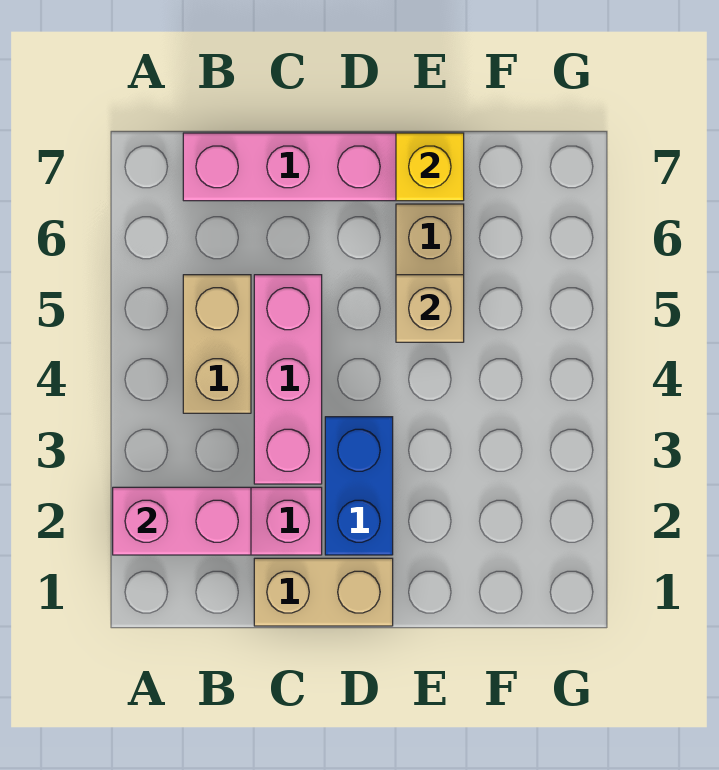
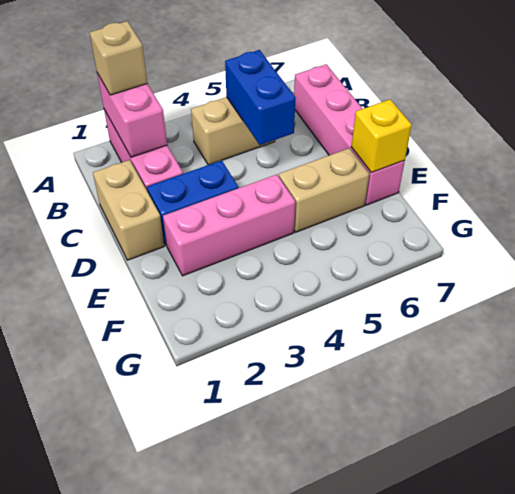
none -> blue brick B5:C5 level 2
pink brick C3:C5 level 1 -> pink brick E2:E4 level 1
tan brick E5 level 2 -> tan brick A2 level 3

